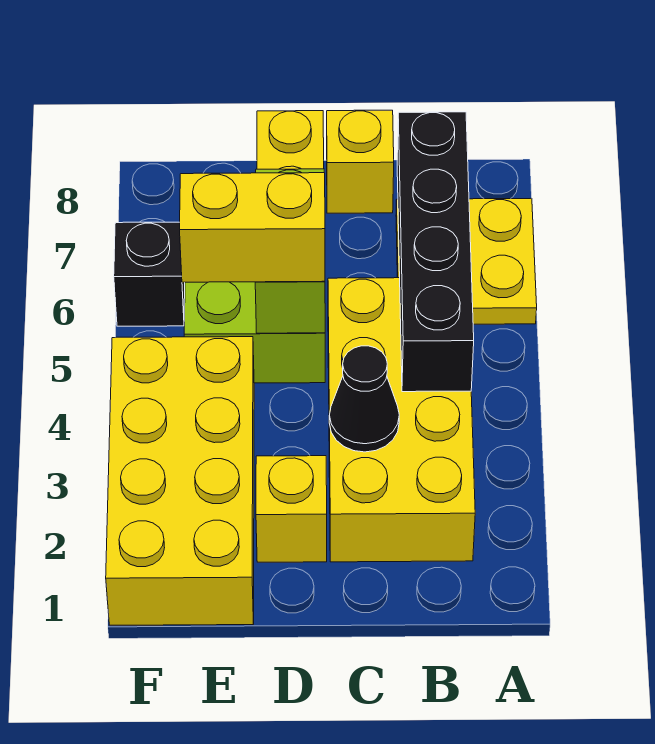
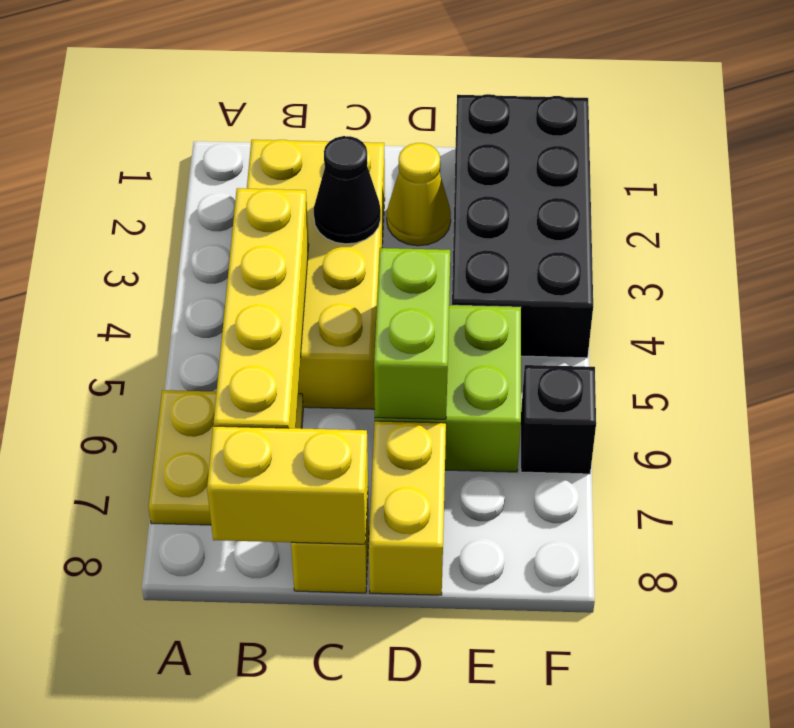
black brick B4:B7 level 2 -> yellow brick B4:B7 level 2
yellow brick D2 level 1 -> yellow cone D2 level 1
yellow brick D5:E5 level 3 -> yellow brick B8:C8 level 2
yellow brick E1:F4 level 1 -> black brick E1:F4 level 1

